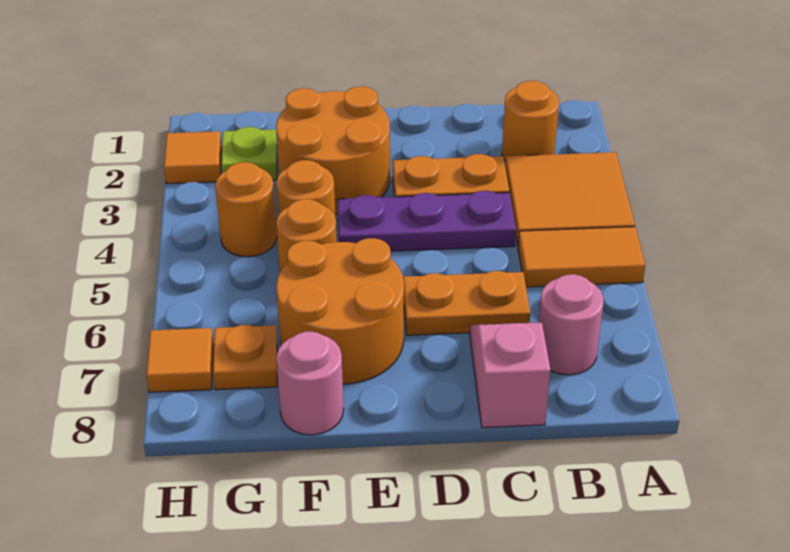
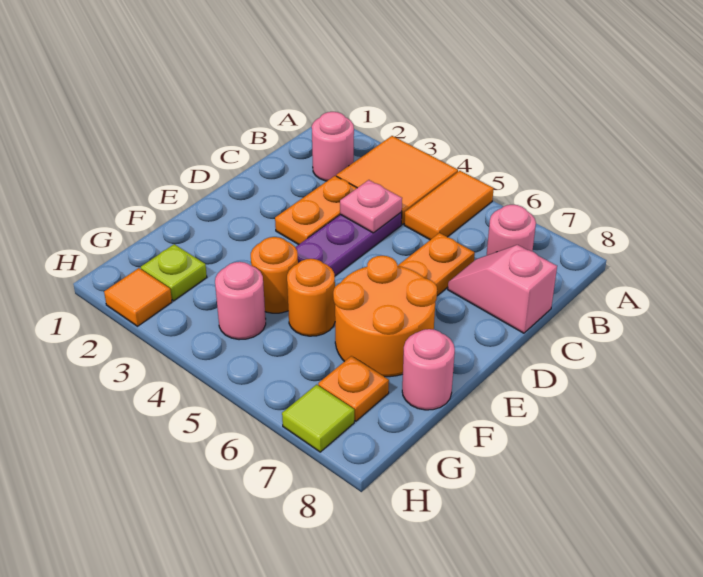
orange round brick B2 level 1 -> pink round brick B2 level 1
none -> pink plate C4 level 2
orange round brick E2:F3 level 1 -> none
orange round brick G4 level 1 -> pink round brick G4 level 1
orange tile H7 level 1 -> lime tile H7 level 1

